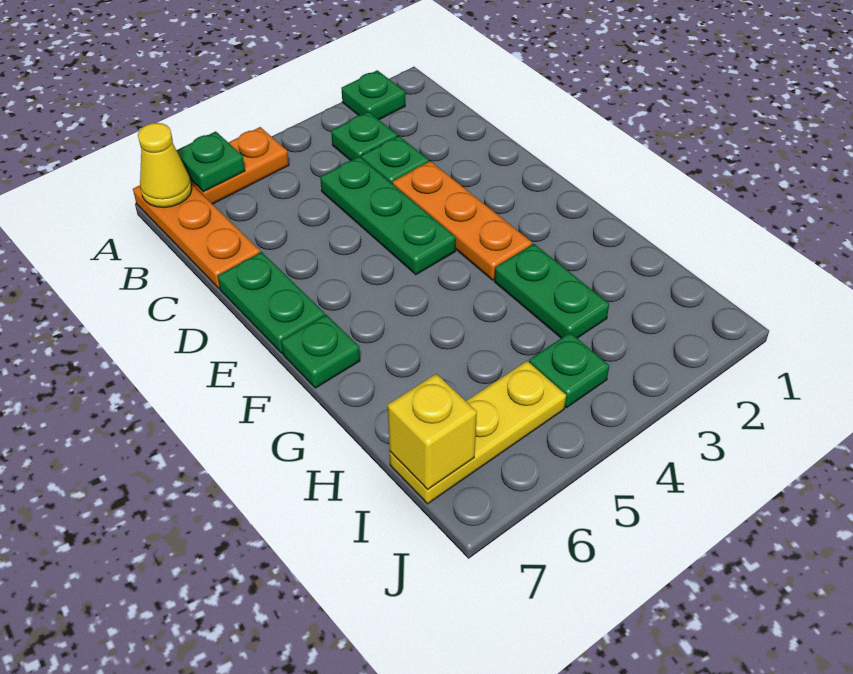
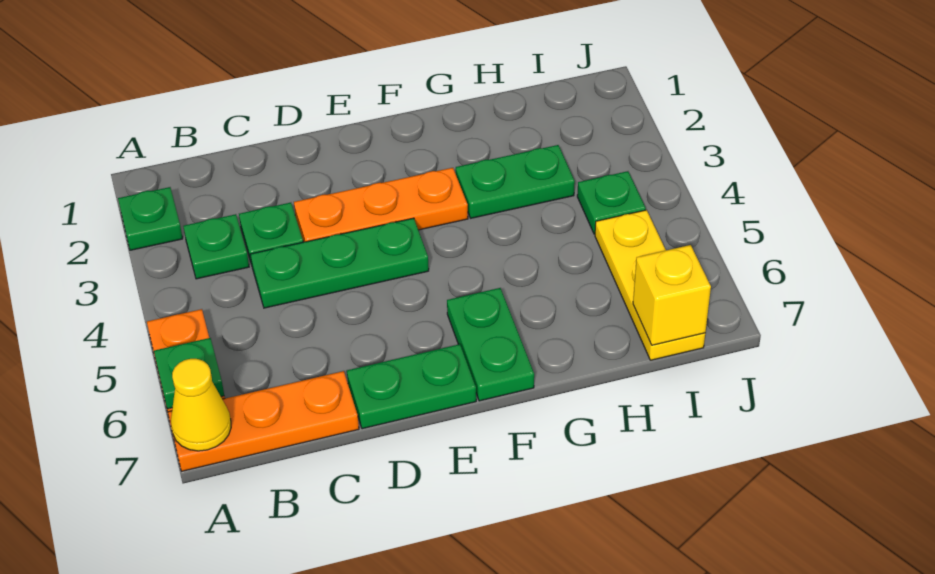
green plate F7 level 1 -> green plate F6:F7 level 1

